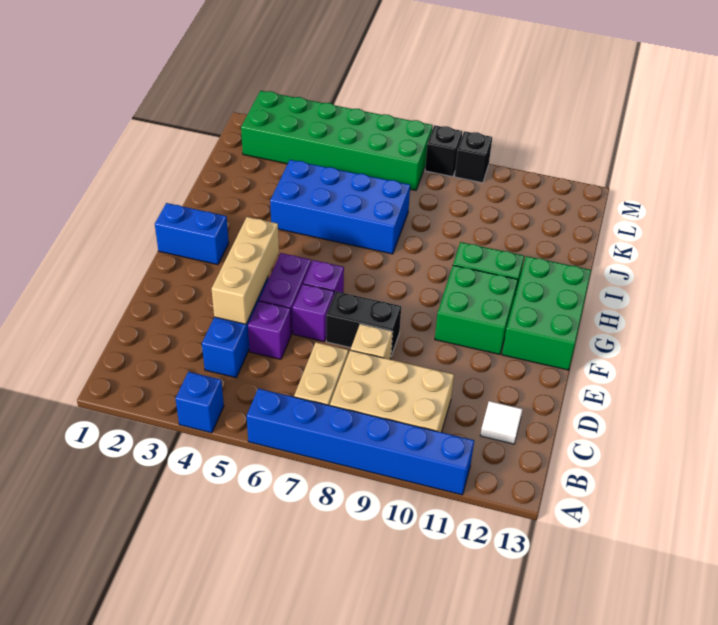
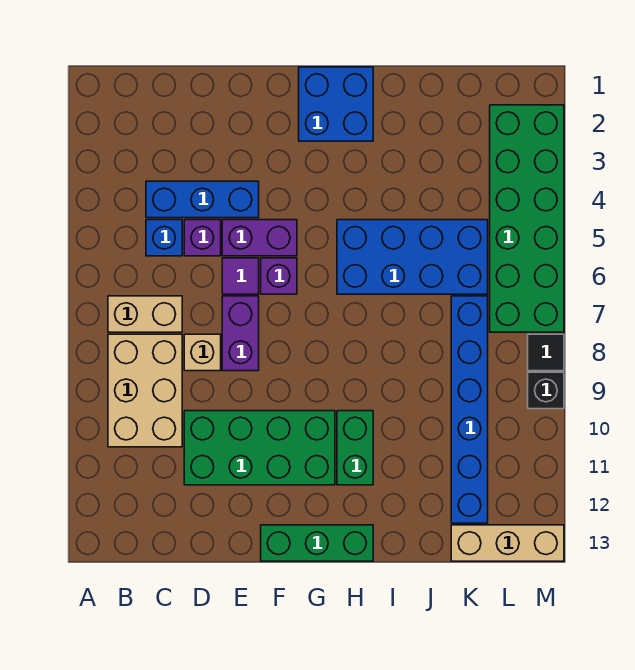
blue brick A4 level 1 -> blue brick C5 level 1
blue brick A6:A11 level 1 -> blue brick K7:K12 level 1
white tile C12 level 1 -> none
tan brick D4:F4 level 2 -> tan brick K13:M13 level 1
purple brick E6 level 1 -> purple tile E6 level 1
black brick E7:E8 level 1 -> purple brick E7:E8 level 1
green brick F10:G11 level 1 -> green brick D10:G11 level 1
green brick F12:H13 level 1 -> green brick F13:H13 level 1
blue brick G1:G2 level 1 -> blue brick G1:H2 level 1
blue brick I4:J7 level 1 -> blue brick H5:K6 level 1
black brick M8 level 1 -> black tile M8 level 1

